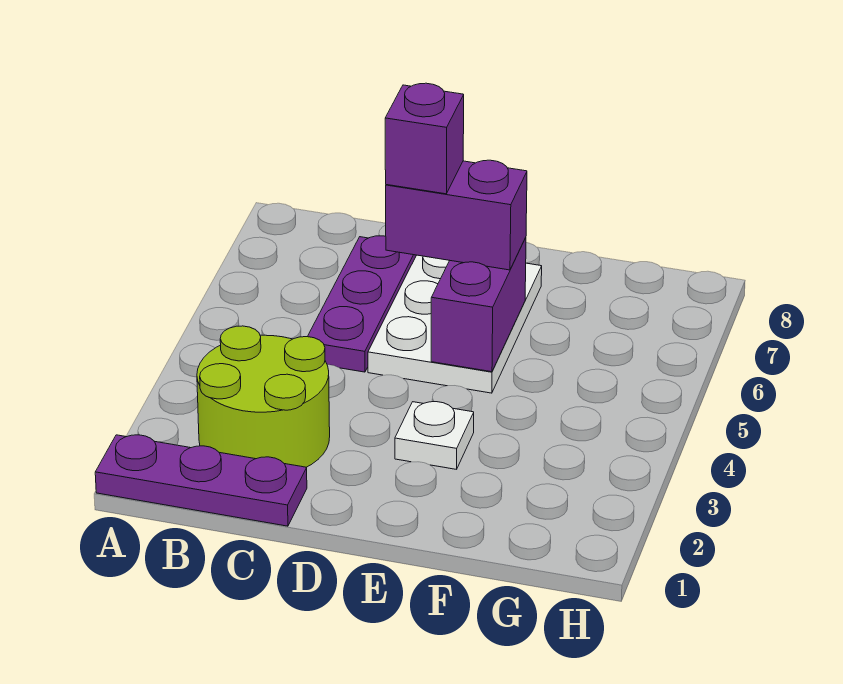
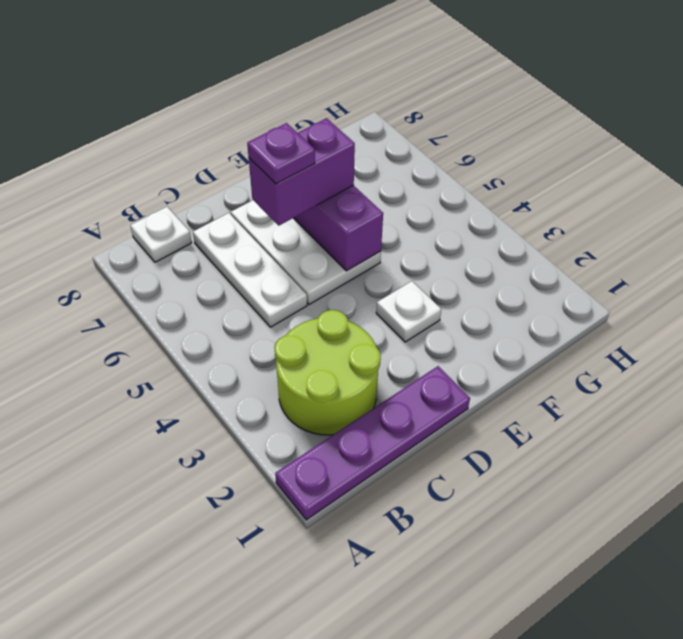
purple plate A1:C1 level 1 -> purple plate A1:D1 level 1
none -> white plate B8 level 1
purple plate C5:C7 level 1 -> white plate C5:C7 level 1
purple brick D6 level 4 -> purple plate D6 level 4

